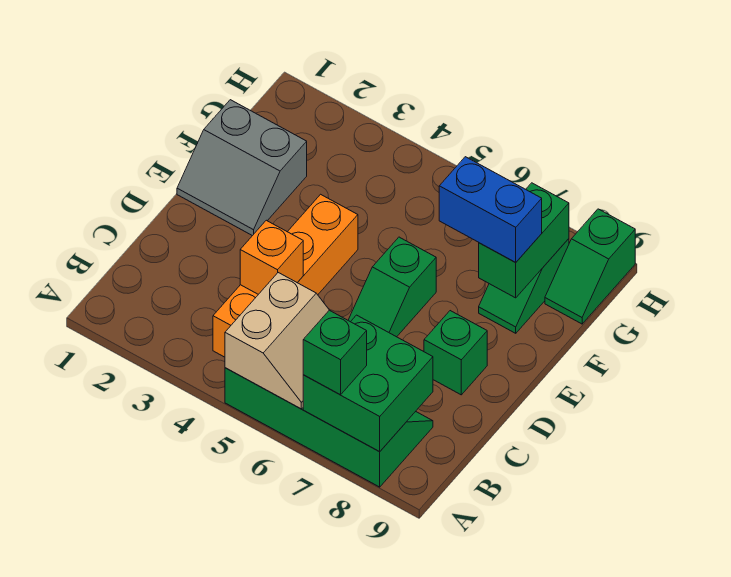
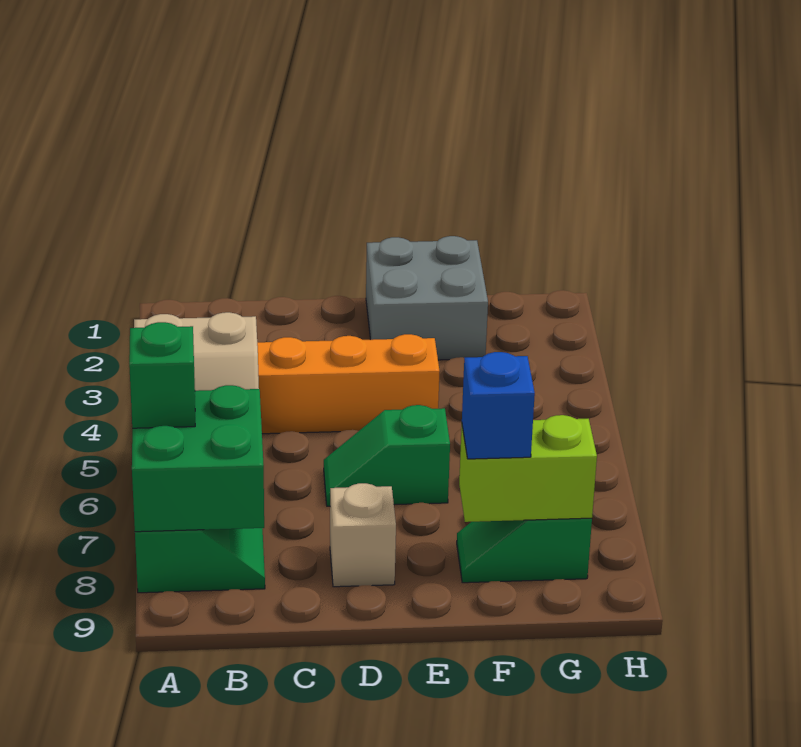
orange brick C4 level 2 -> none
green brick D8 level 1 -> tan brick D8 level 1
grey slope E1:F2 level 1 top F -> grey brick E1:F2 level 1
blue brick F7:F8 level 3 -> blue brick F8 level 3
green brick F8:G8 level 2 -> lime brick F8:G8 level 2
green slope G9:H9 level 1 top H -> none

